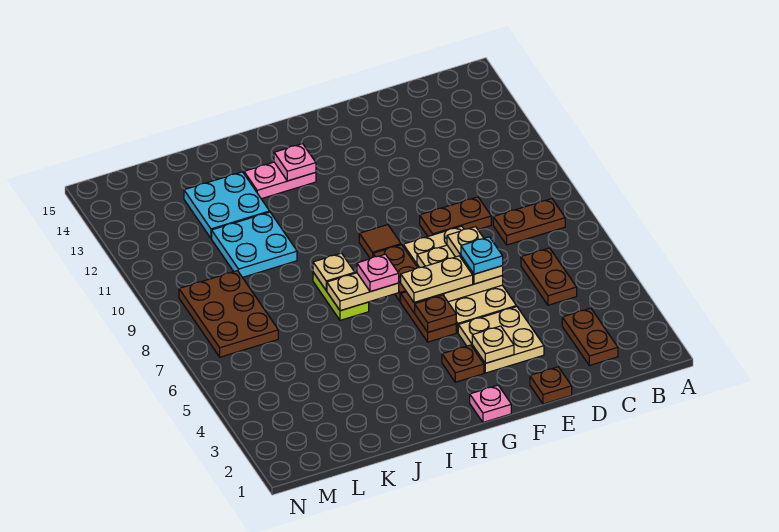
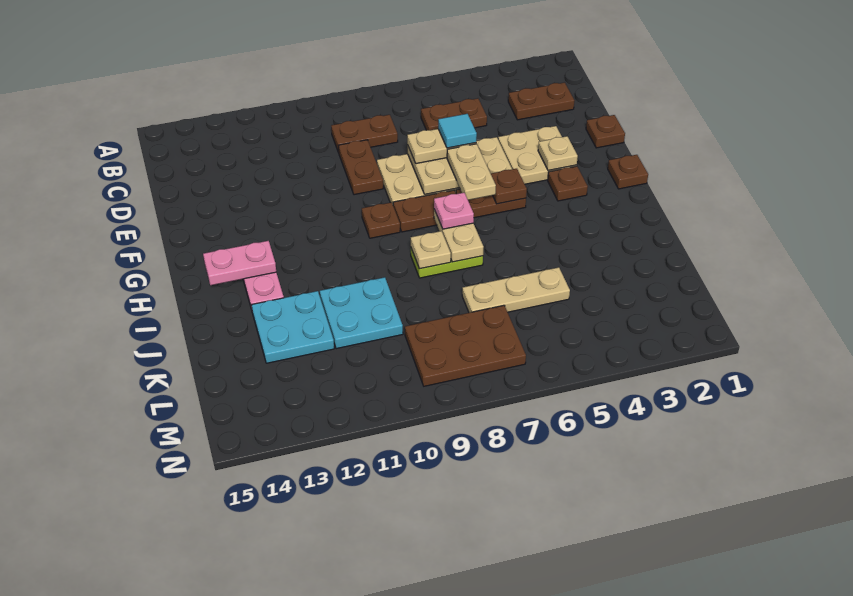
brown plate B8:C8 level 1 -> brown plate C8:C9 level 1
cyan plate E6 level 4 -> cyan tile E6 level 4
pink plate G1 level 1 -> brown plate G1 level 1
brown tile G9 level 1 -> brown plate G9 level 1
pink plate H13 level 2 -> pink plate H13:H14 level 2
none -> tan plate K5:K7 level 1

